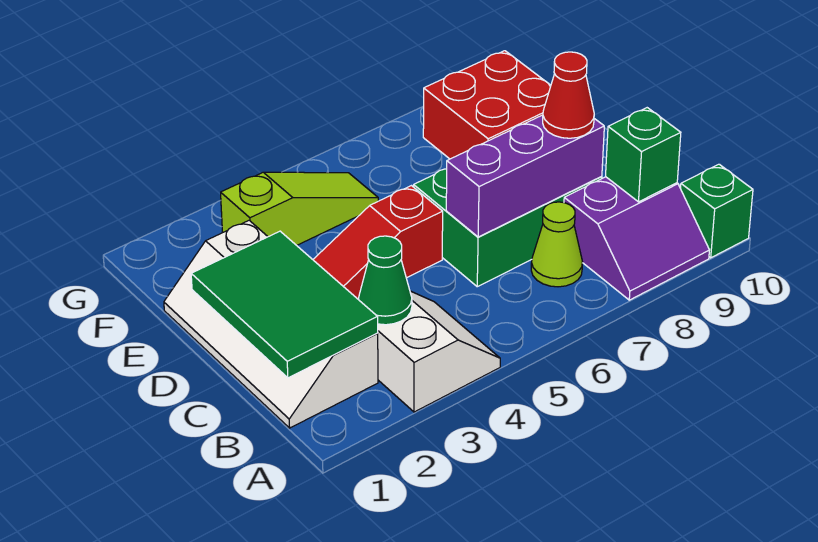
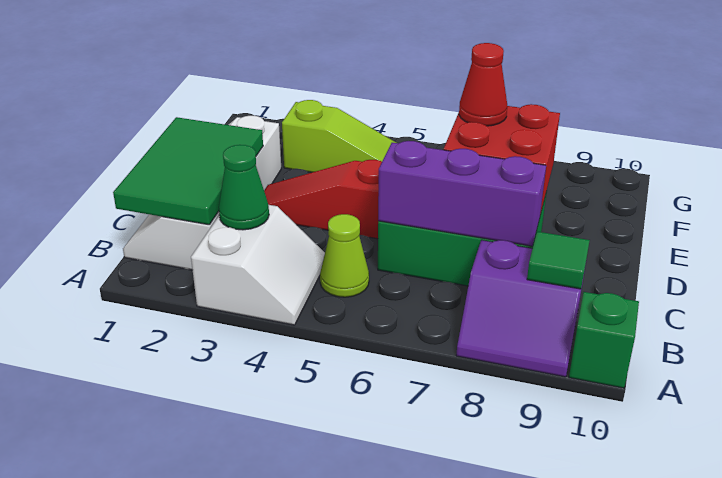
lime cone B7 level 1 -> lime cone B5 level 1
green brick B9 level 2 -> green tile B9 level 2
red cone C8 level 3 -> red cone E7 level 3

